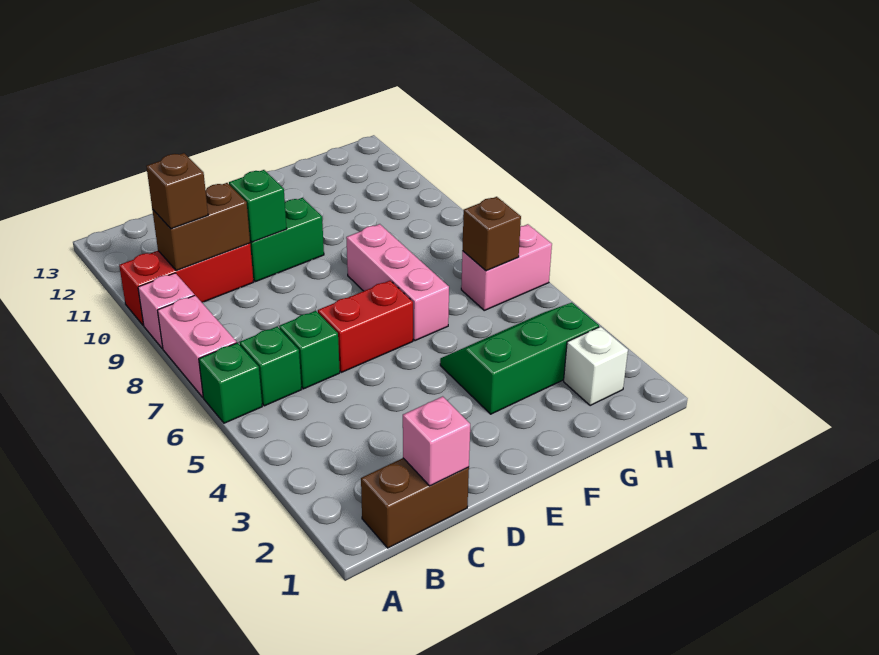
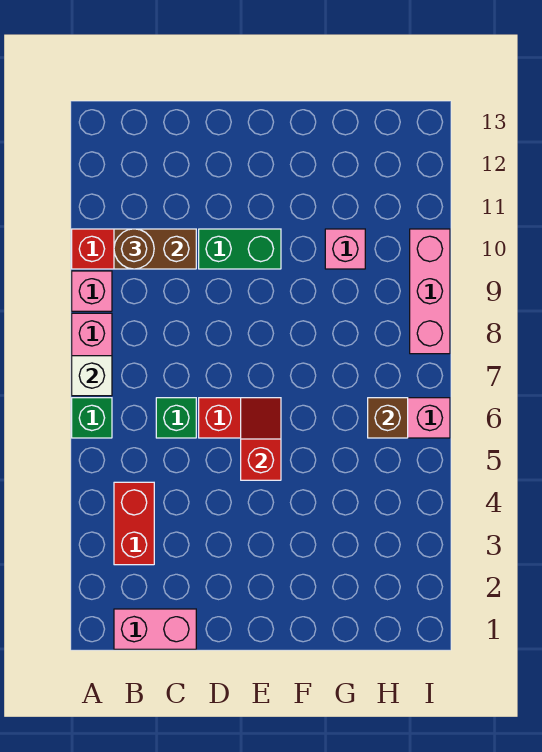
brown brick B1:C1 level 1 -> pink brick B1:C1 level 1
none -> red brick B3:B4 level 1
green brick B6 level 1 -> none
brown brick B10 level 3 -> brown round brick B10 level 3
pink brick C1 level 2 -> pink brick G10 level 1
green brick D10 level 2 -> none
none -> red slope E5:E6 level 2 top 5
green slope F3:H4 level 1 top 3 -> none
pink brick F6:F8 level 1 -> pink brick I8:I10 level 1
white brick H2 level 1 -> white brick A7 level 2

